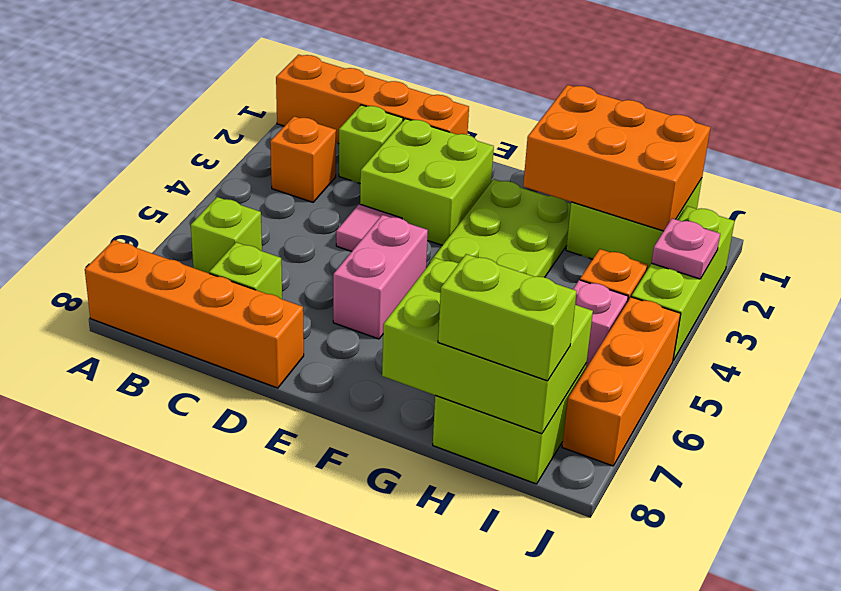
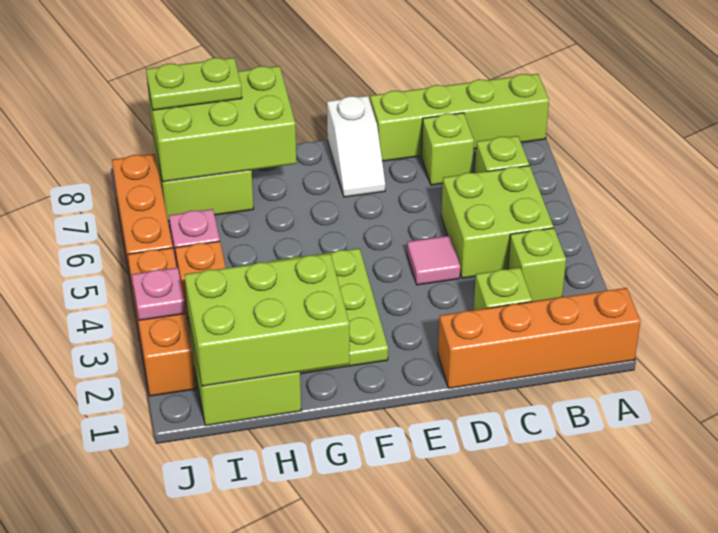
orange brick A8:D8 level 1 -> lime brick A8:D8 level 1
orange brick B3 level 1 -> lime brick B3 level 1
lime brick D2:E3 level 1 -> lime brick B4:C5 level 1
pink brick E5:E6 level 1 -> none
none -> white slope E7:E8 level 1 top 8
orange brick G1:I2 level 2 -> lime brick G1:I2 level 2
lime brick H8:I8 level 3 -> lime plate H8:I8 level 3
lime brick J2:J4 level 1 -> orange brick J2:J4 level 1

